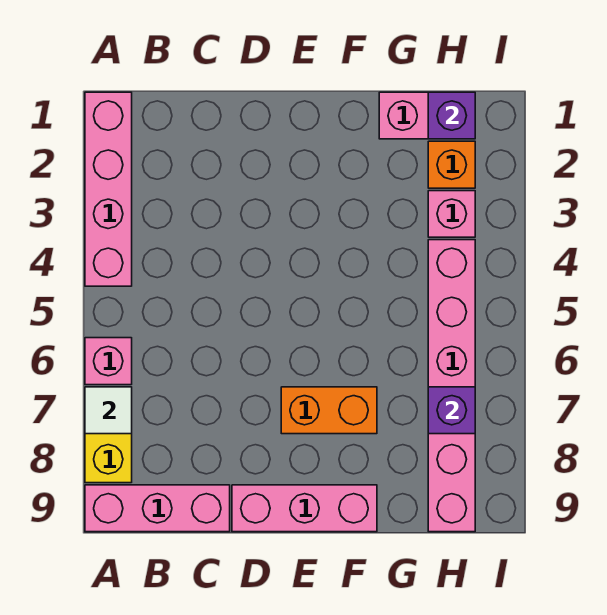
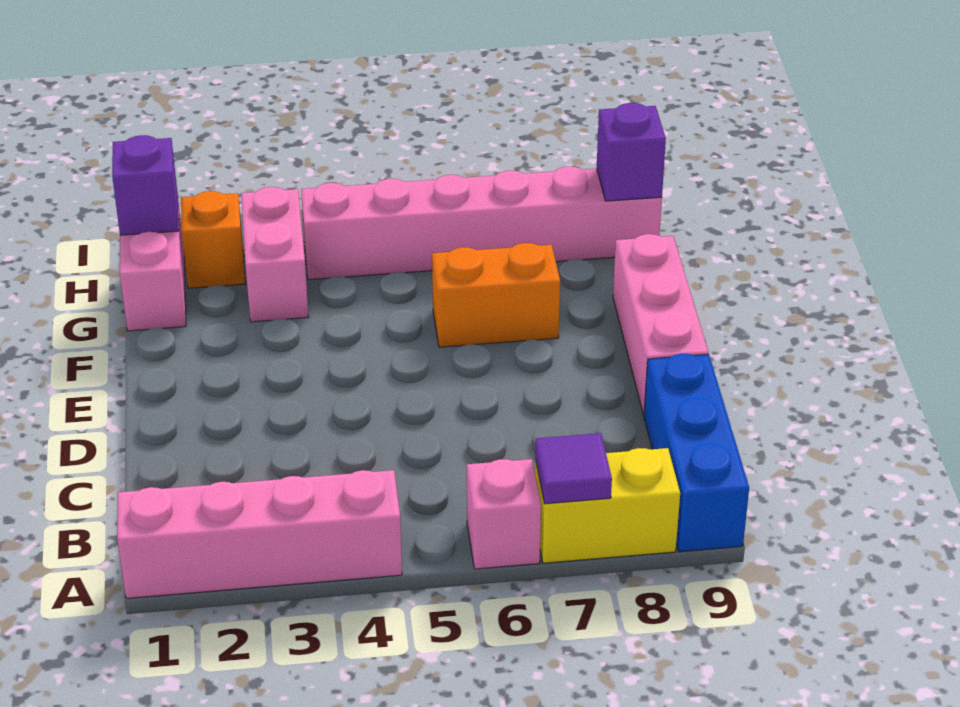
white tile A7 level 2 -> purple tile A7 level 2
pink brick A9:C9 level 1 -> blue brick A9:C9 level 1
orange brick E7:F7 level 1 -> orange brick F6:F7 level 1
pink brick H3 level 1 -> pink brick G3:H3 level 1
purple brick H7 level 2 -> purple brick H9 level 2

